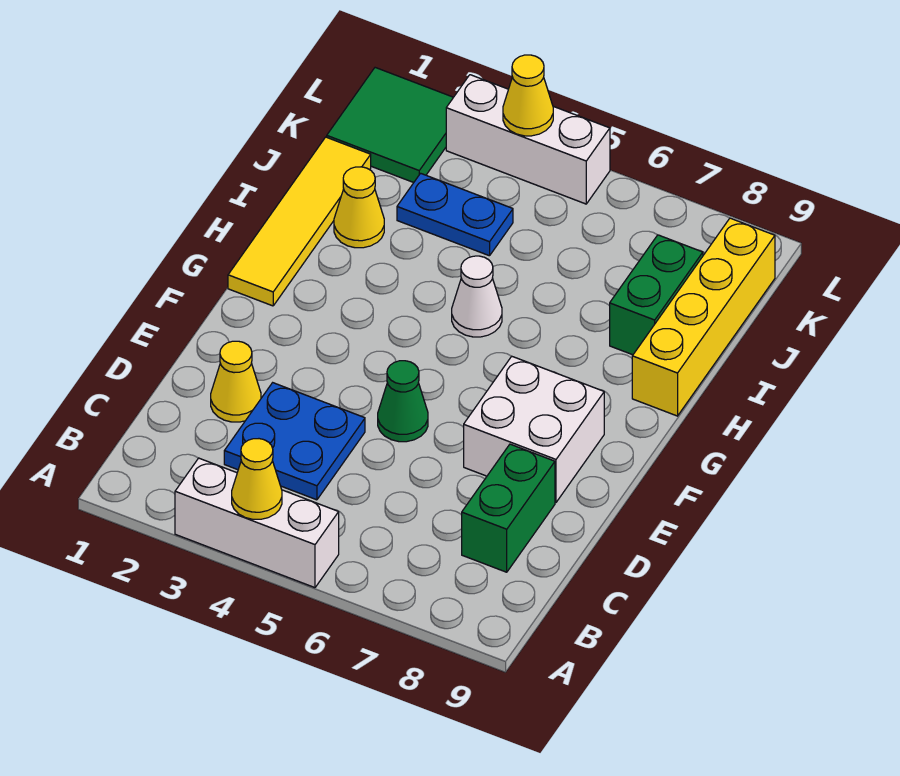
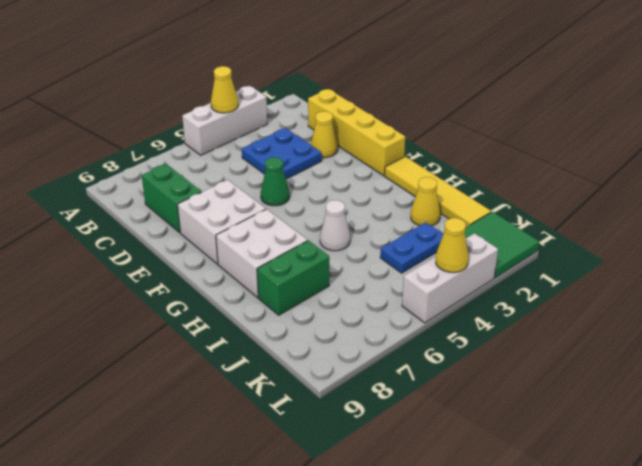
none -> white brick G7:H8 level 1
yellow brick H9:K9 level 1 -> yellow brick C1:F1 level 1
green brick I8:J8 level 1 -> green brick I7:I8 level 1

